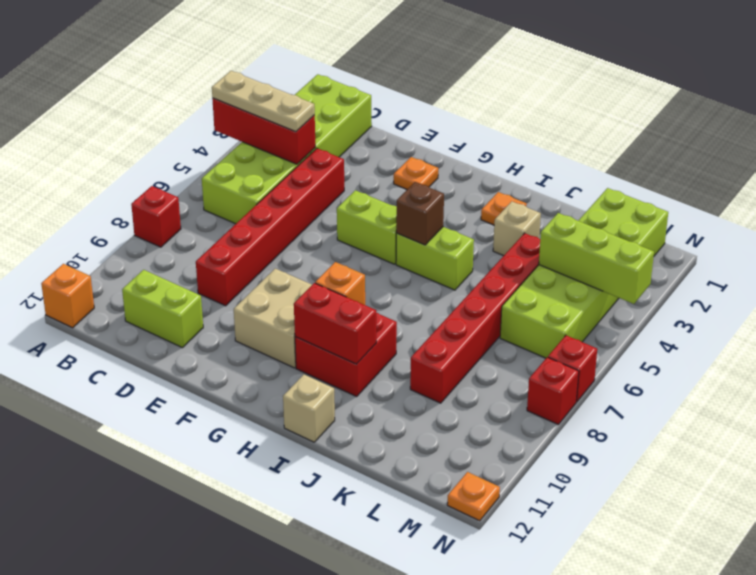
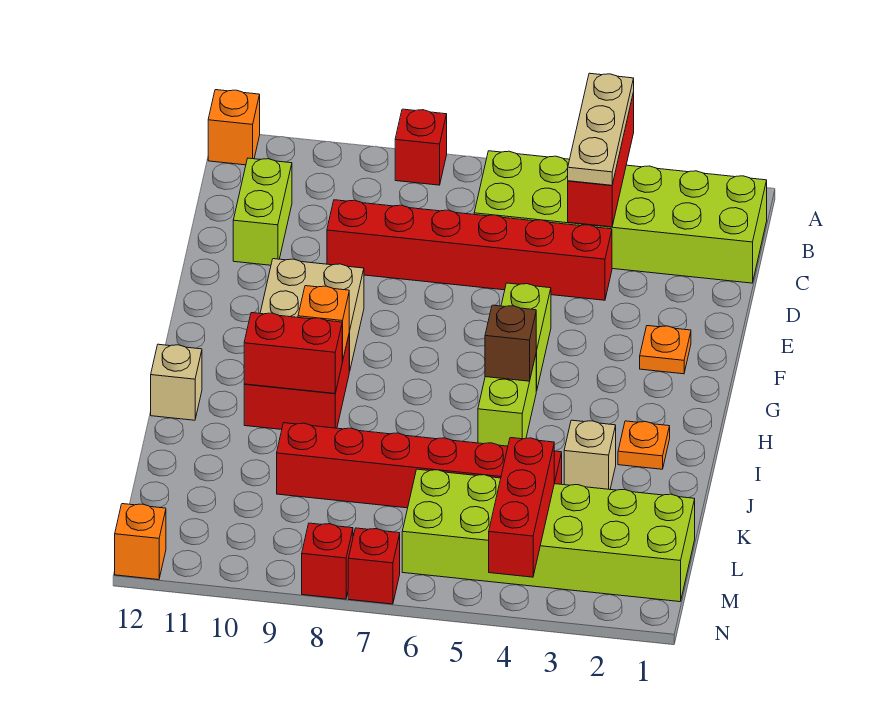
red brick H10:I10 level 2 -> red brick I9:I10 level 2
lime brick L4:N4 level 2 -> red brick L4:N4 level 2
orange plate N12 level 1 -> orange brick N12 level 1

